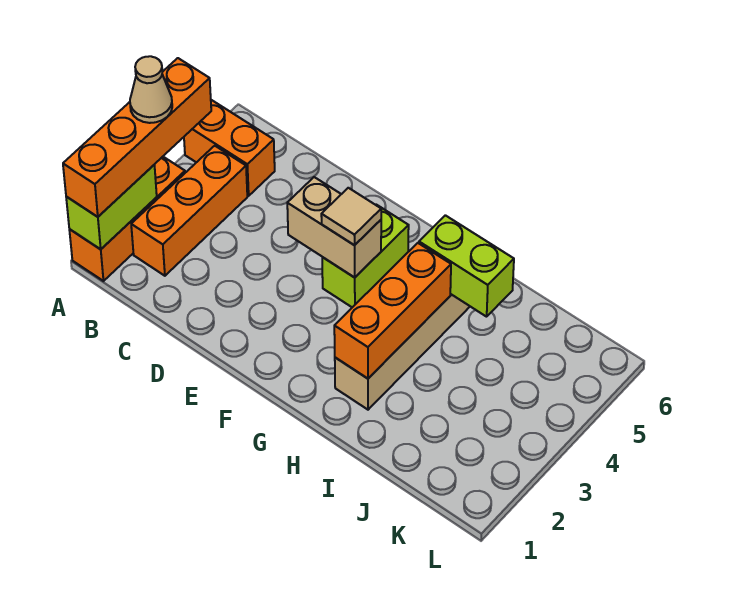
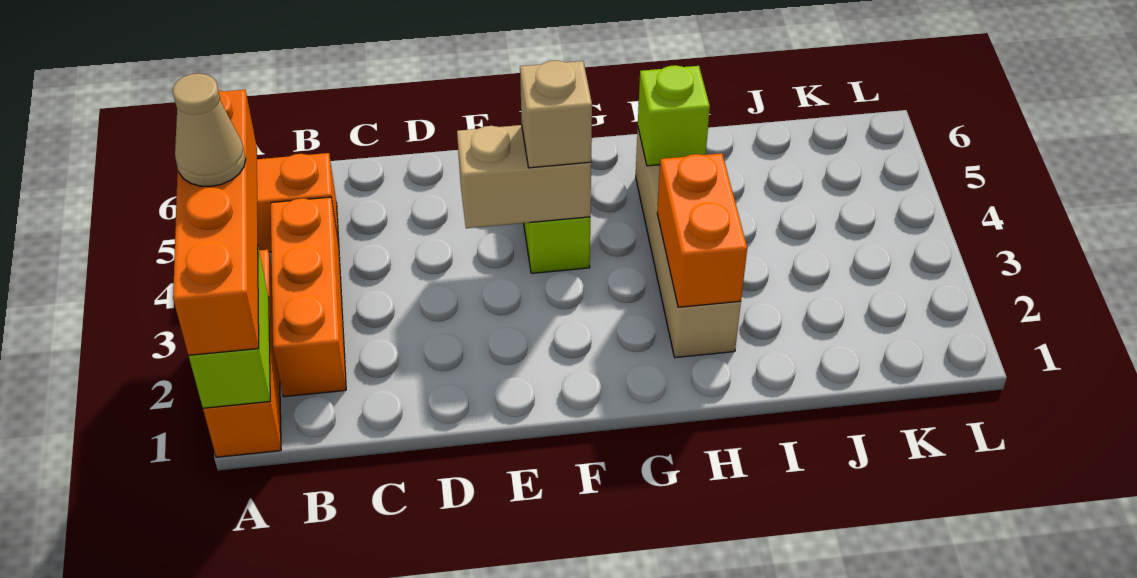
tan tile F4 level 3 -> tan brick F4 level 3
orange brick H2:H4 level 2 -> orange brick H2:H3 level 2
lime brick H5:I5 level 2 -> lime brick H5 level 2

